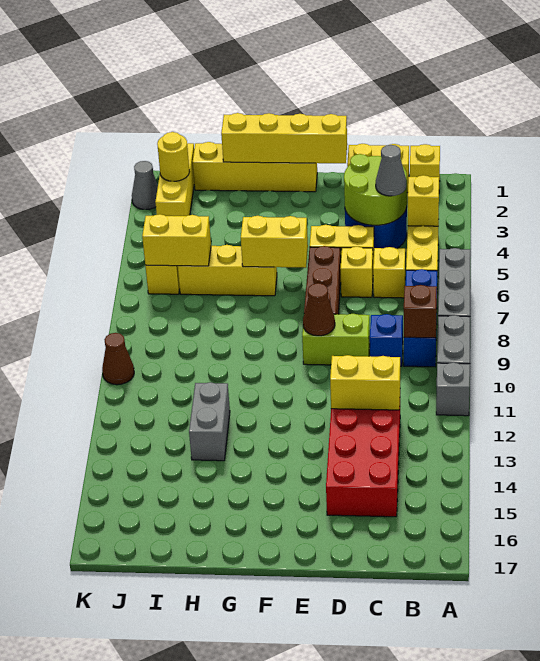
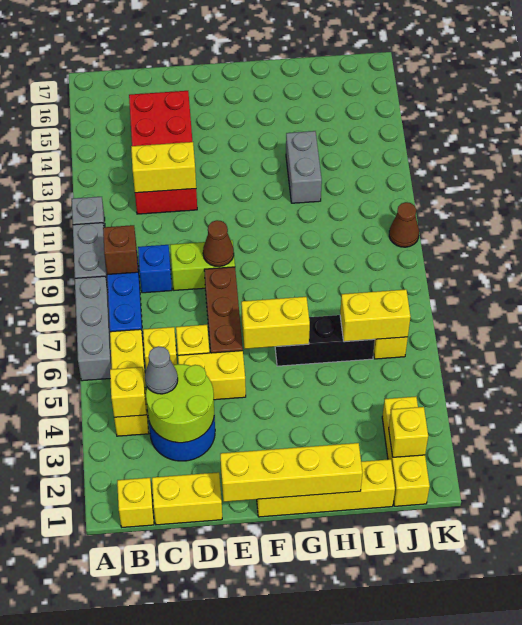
yellow brick G6:I6 level 1 -> black brick G6:I6 level 1
yellow round brick J2 level 2 -> yellow brick J2 level 2
grey cone K2 level 1 -> none

